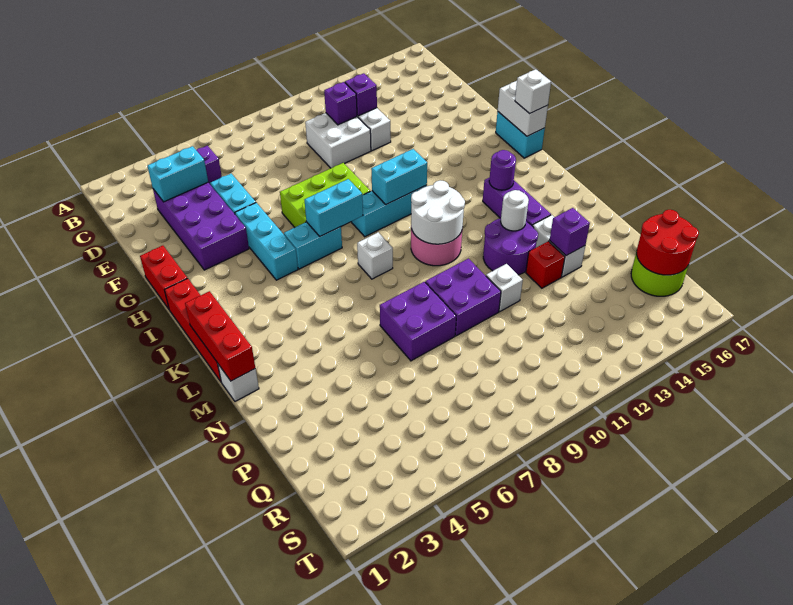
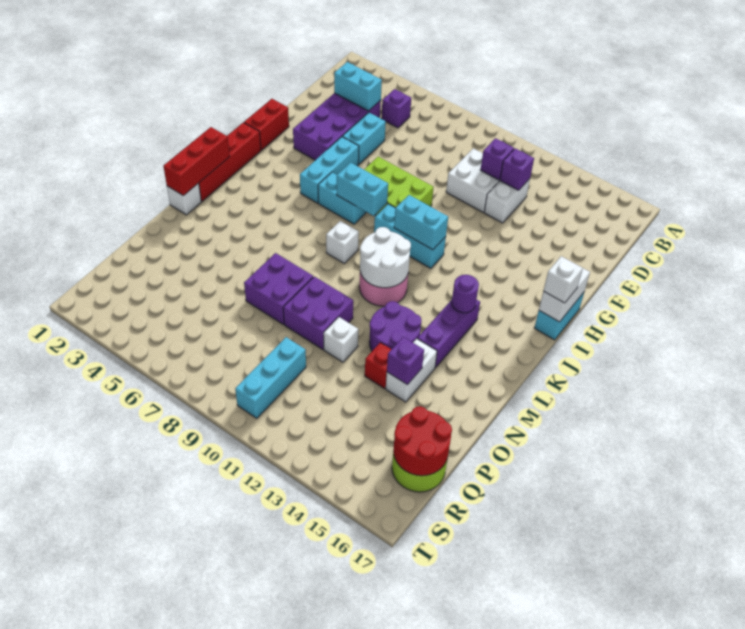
white round brick M13 level 2 -> none
none -> cyan brick Q10:S10 level 1

